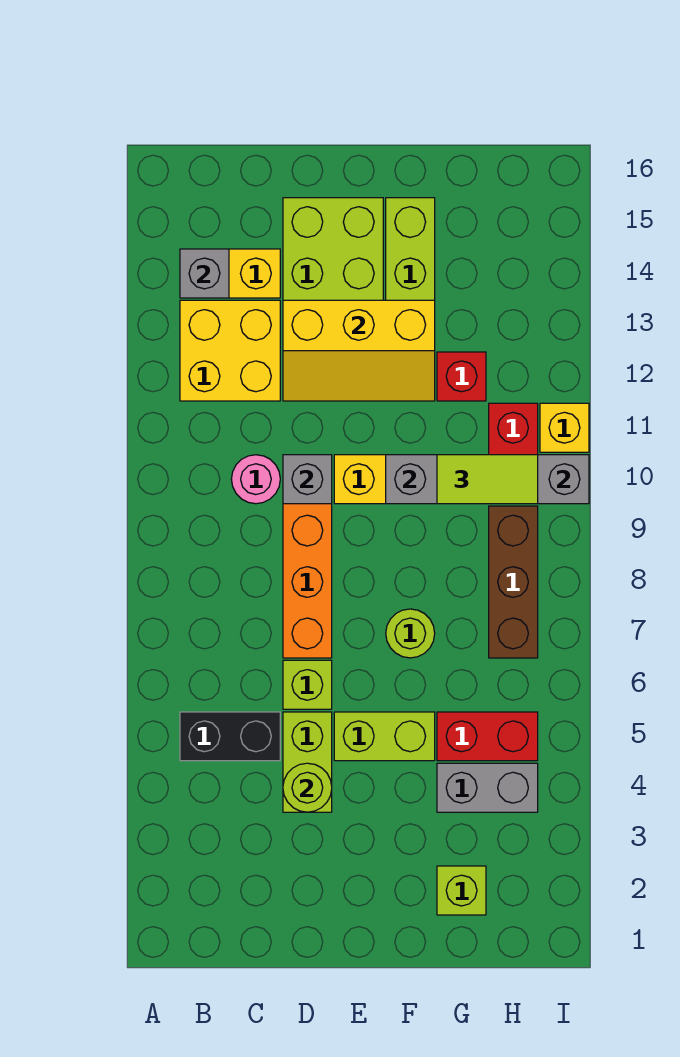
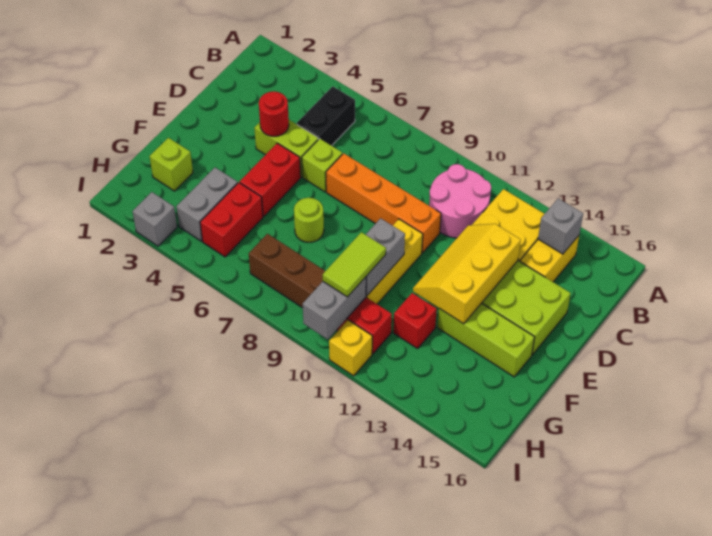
pink round brick C10 level 1 -> pink round brick B10:C11 level 1
lime round brick D4 level 2 -> red round brick D4 level 2
grey brick D10 level 2 -> grey brick I3 level 1
lime brick E5:F5 level 1 -> red brick E5:F5 level 1

